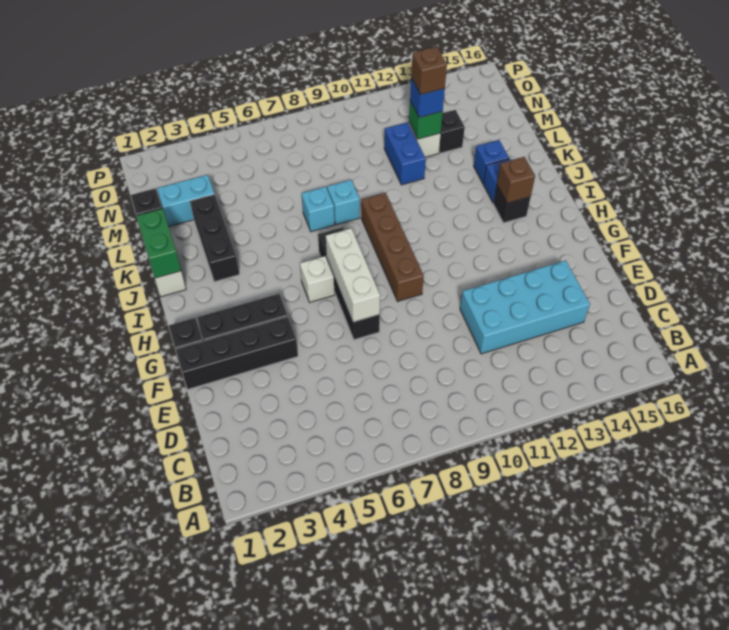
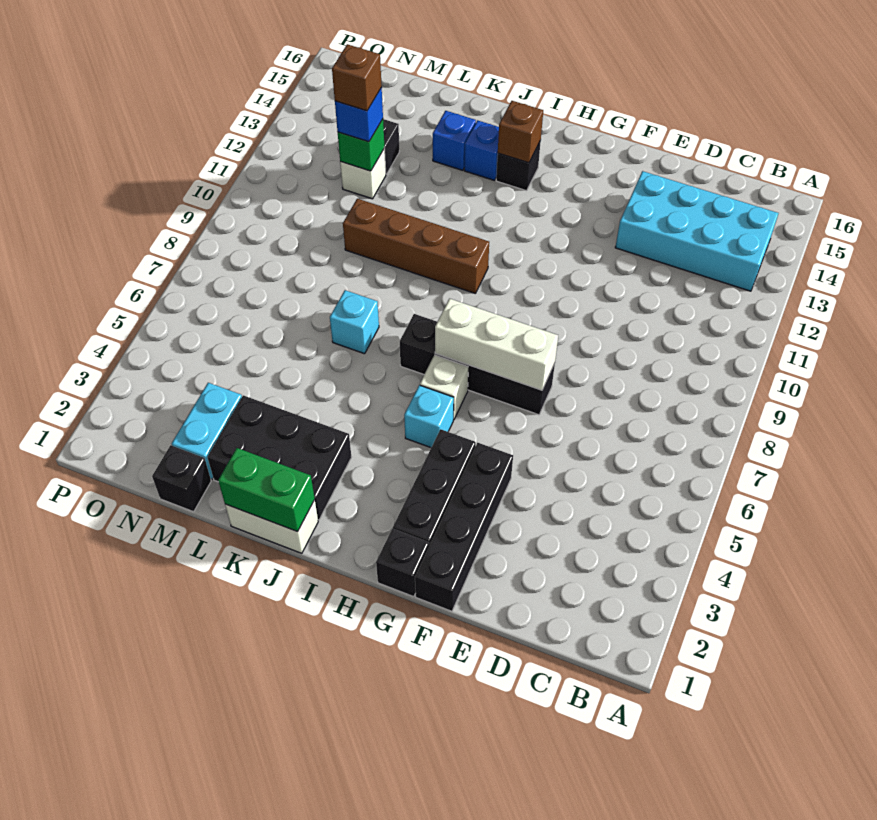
cyan brick D11:E14 level 1 -> cyan brick B13:E14 level 1
brown brick G9:J9 level 1 -> brown brick I10:L10 level 1
black brick J3:L3 level 1 -> black brick J2:L3 level 1
cyan brick K8 level 1 -> cyan brick H5 level 1
blue brick L11:M11 level 1 -> none

